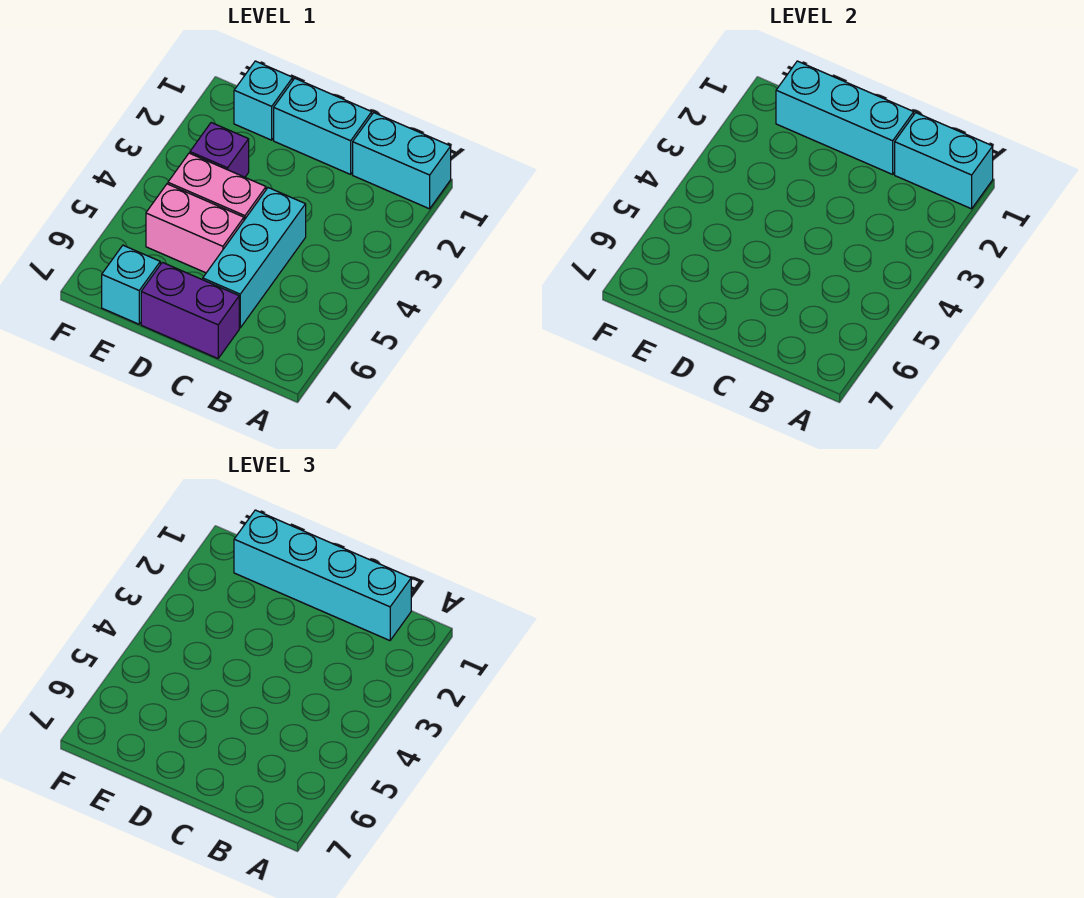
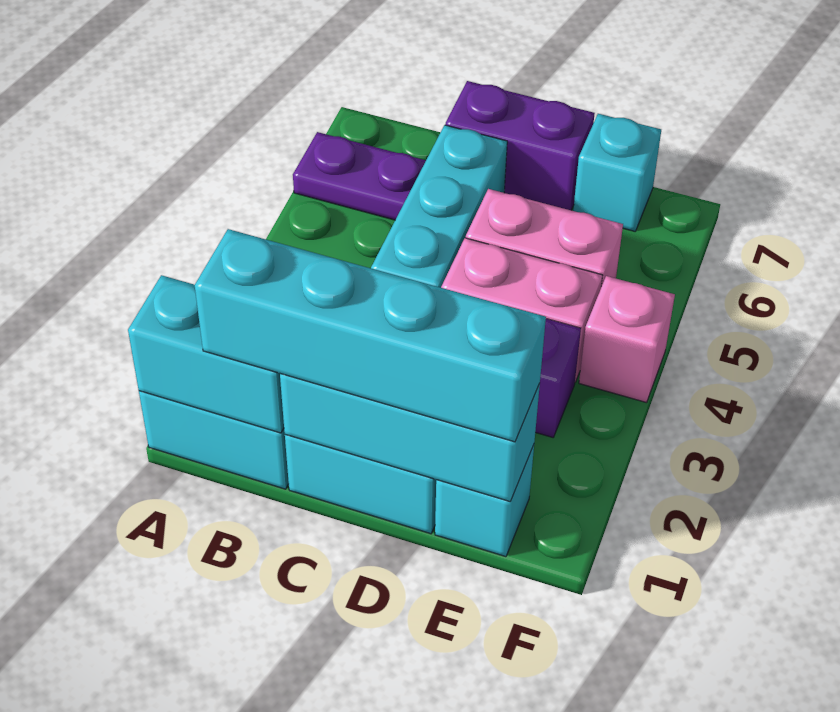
none -> purple plate A6:B6 level 1
none -> pink brick F4 level 1

